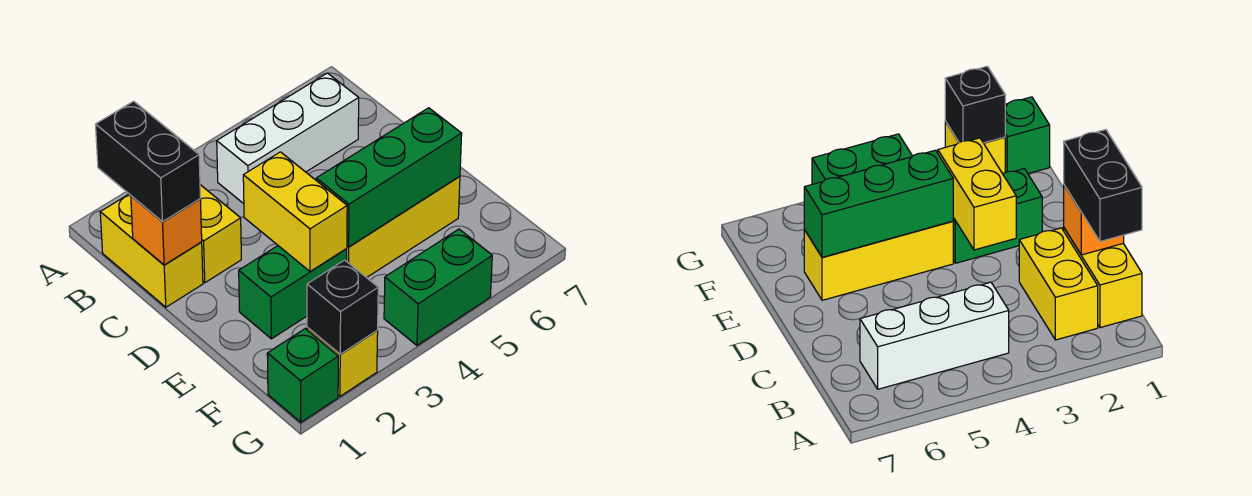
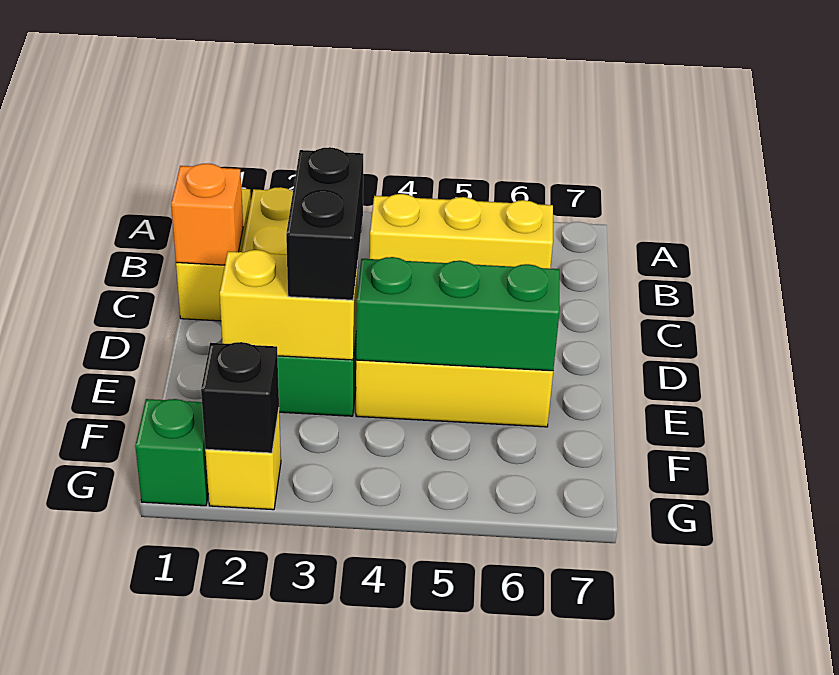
black brick B1:C1 level 3 -> black brick D3:E3 level 3
white brick B4:B6 level 1 -> yellow brick B4:B6 level 1
yellow brick D3:E3 level 2 -> yellow brick E2:E3 level 2
green brick G4:G5 level 1 -> none

